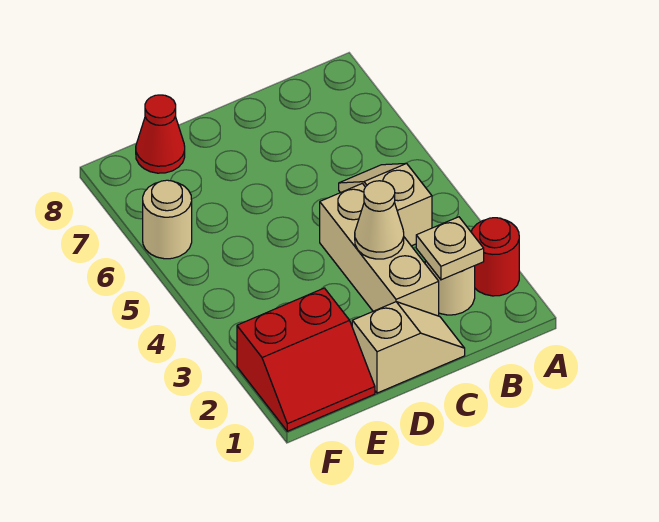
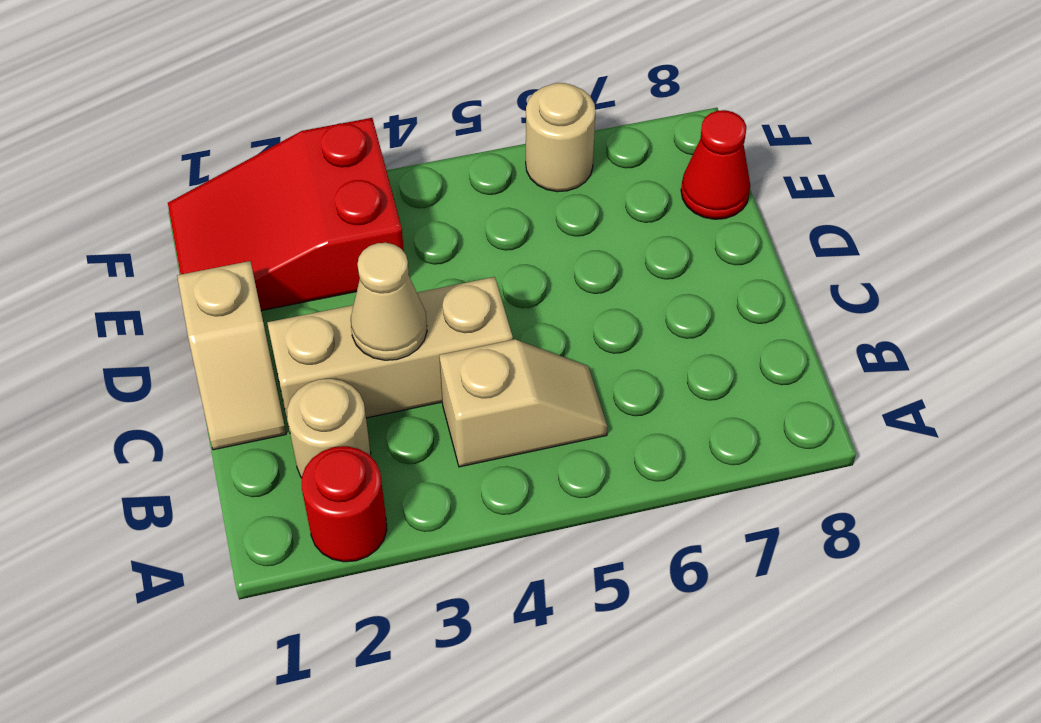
tan plate B2 level 2 -> none
red slope E1:F2 level 1 top 2 -> red slope E1:F3 level 1 top 3

